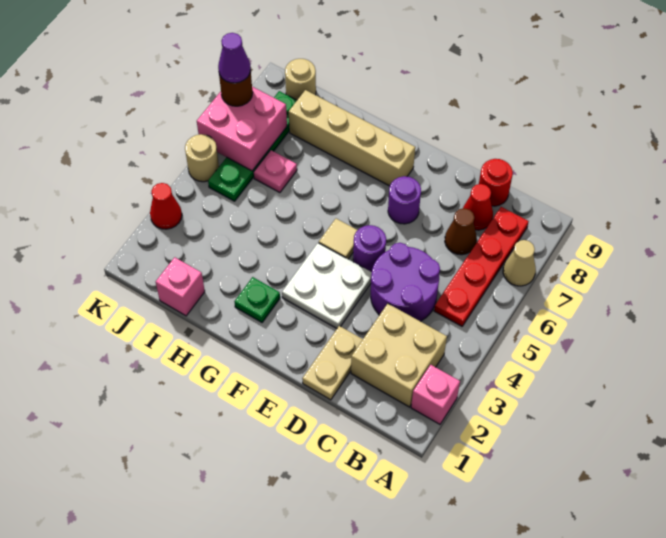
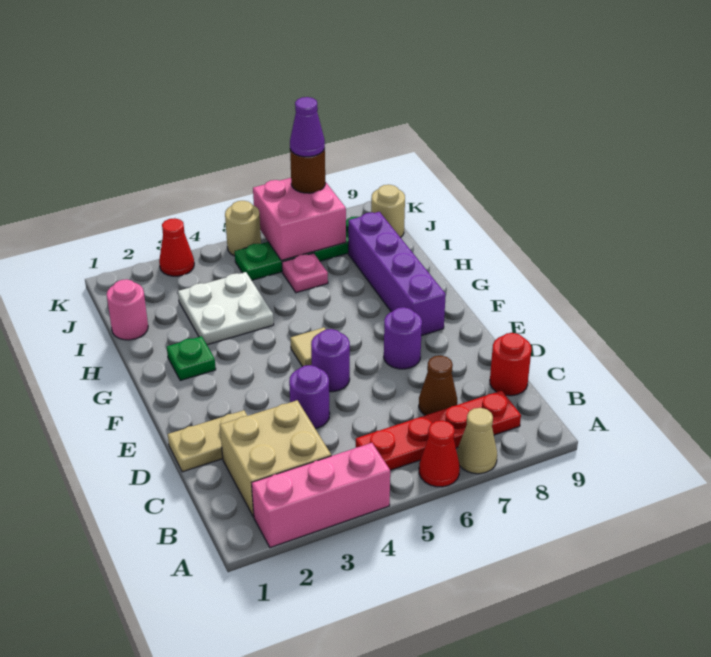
pink brick A2 level 1 -> pink brick A2:A4 level 1
purple round brick C4:D5 level 1 -> purple round brick D4 level 1
red cone C8 level 1 -> red cone A6 level 1
white plate E3:F4 level 1 -> white plate H3:I4 level 1
tan brick F8:I8 level 1 -> purple brick F8:I8 level 1
pink brick I1 level 1 -> pink round brick I1 level 1

